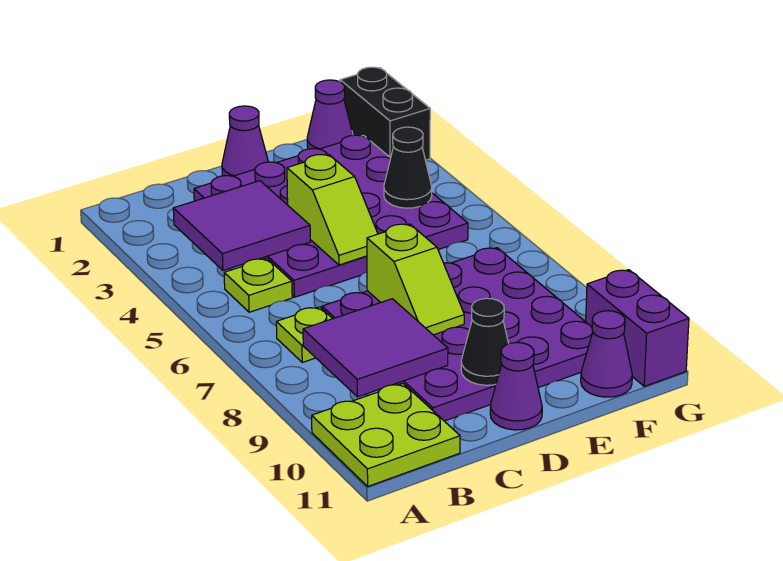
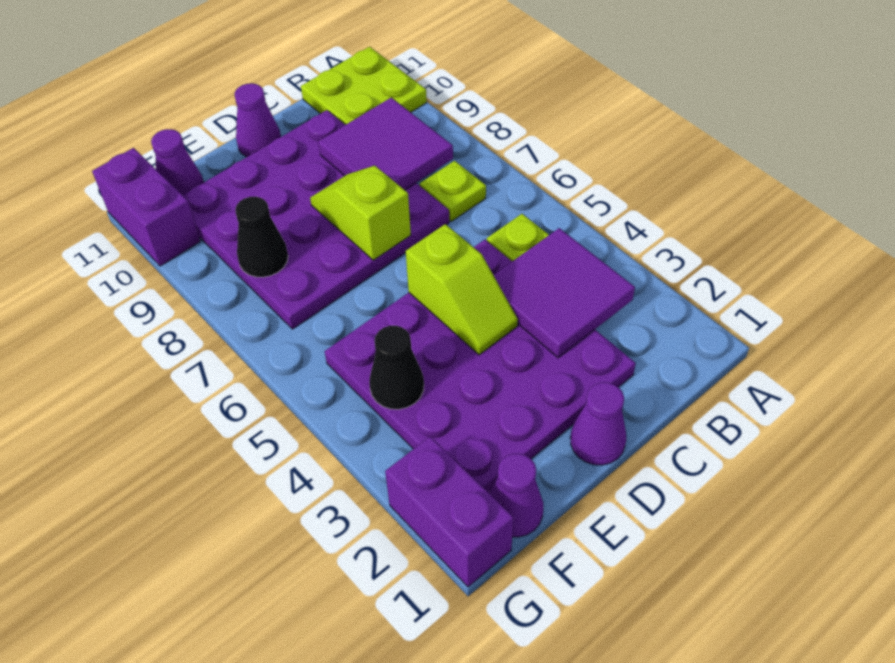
lime slope D4:D5 level 2 top 4 -> lime slope D4:D5 level 2 top 5
black cone D10 level 2 -> black cone F8 level 2
black brick G1:G2 level 1 -> purple brick G1:G2 level 1

